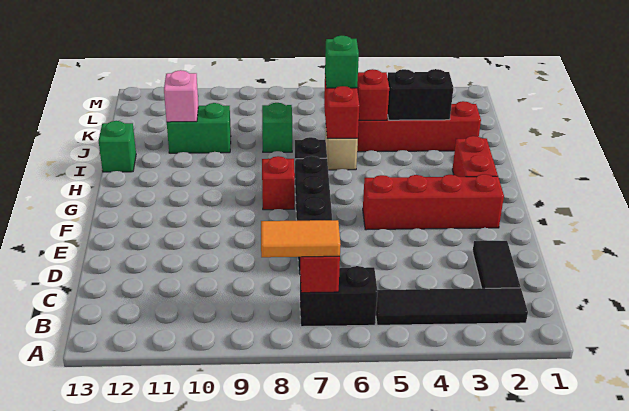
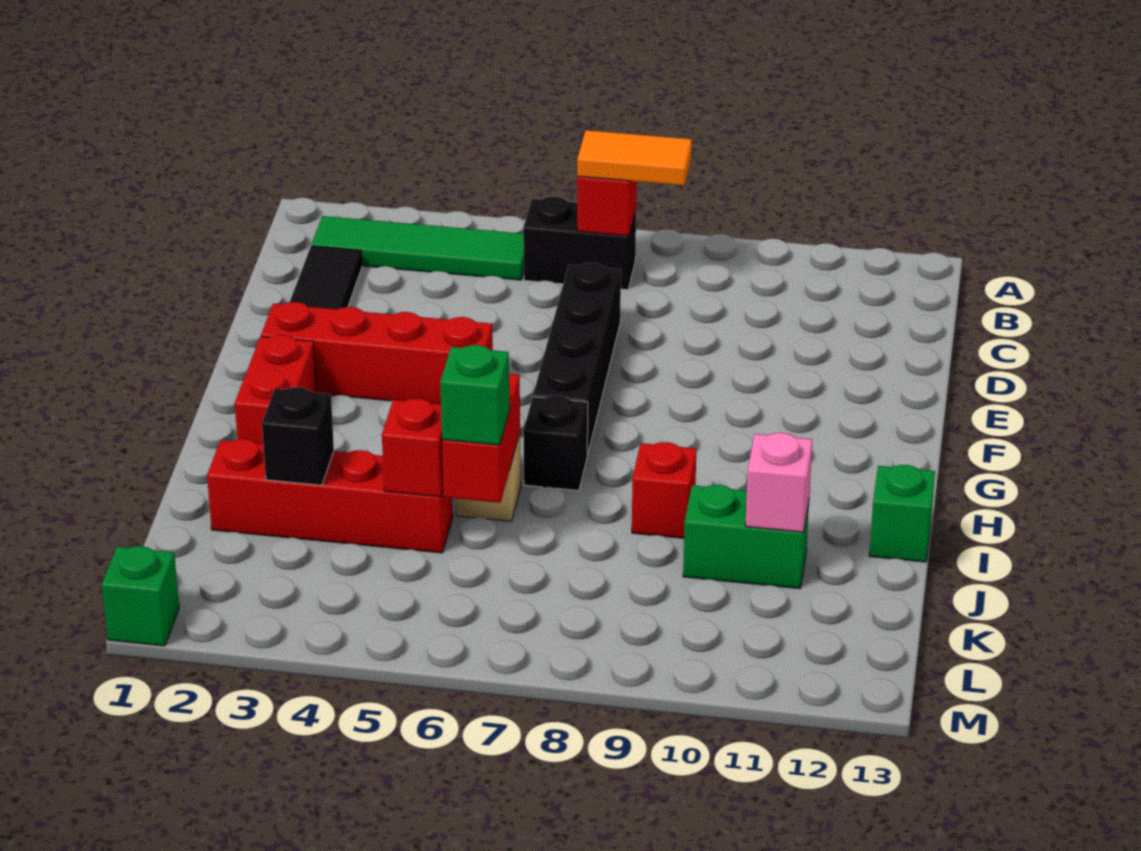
black tile B2:B5 level 1 -> green tile B2:B5 level 1
red brick G8 level 1 -> red brick I9 level 1
black brick J3:J4 level 2 -> black brick J3 level 2
green brick J8 level 1 -> green brick M1 level 1

